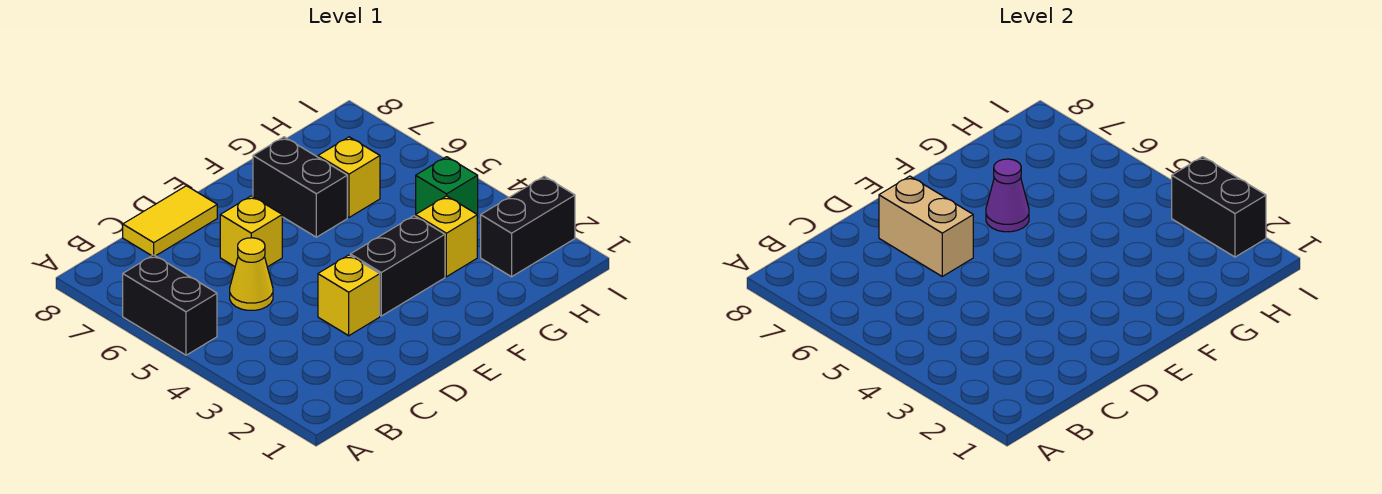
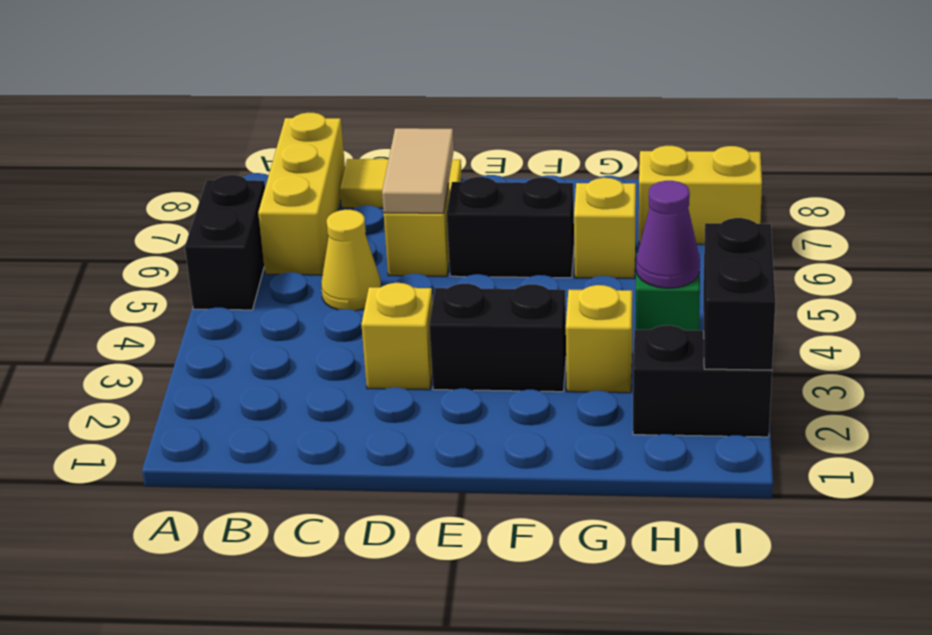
none -> yellow brick B6:B8 level 1
tan brick D6:D7 level 2 -> tan tile D6:D7 level 2
black brick F6:F7 level 1 -> black brick E6:F6 level 1
purple cone F6 level 2 -> purple cone H4 level 2
none -> yellow brick H7:I7 level 1

